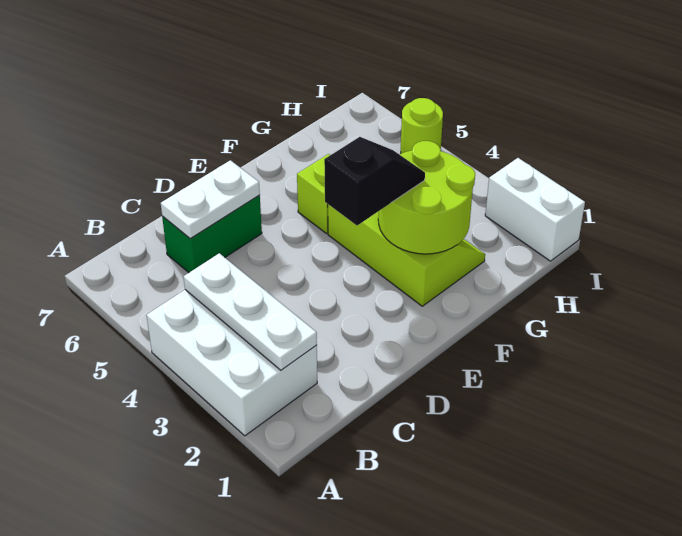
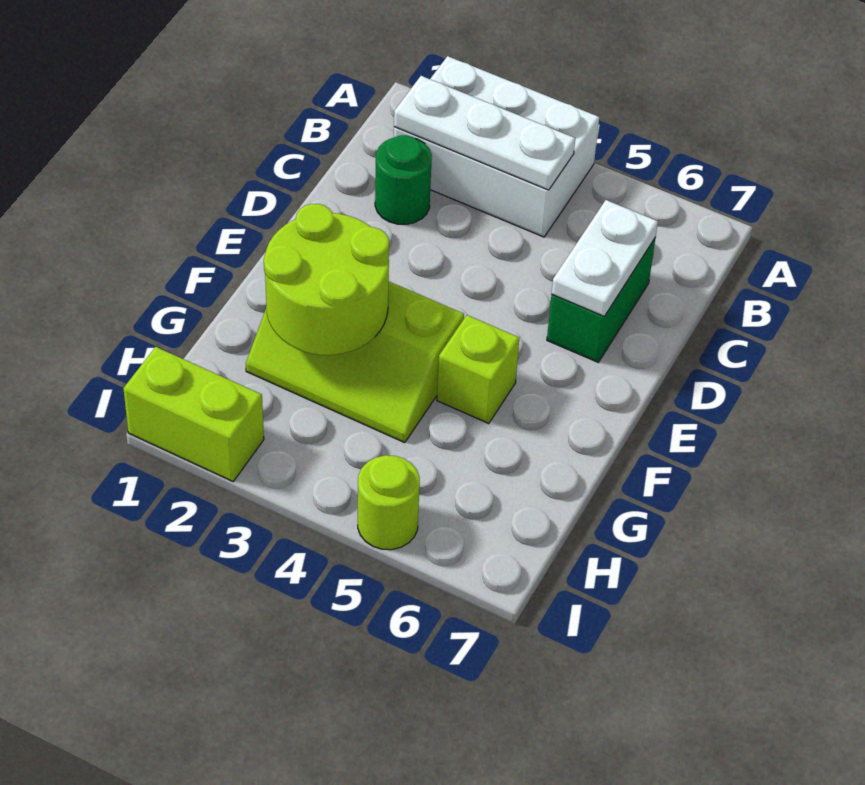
none -> green round brick C2 level 1
black slope E3:F3 level 3 top E -> none
white brick I1:I2 level 1 -> lime brick I1:I2 level 1

